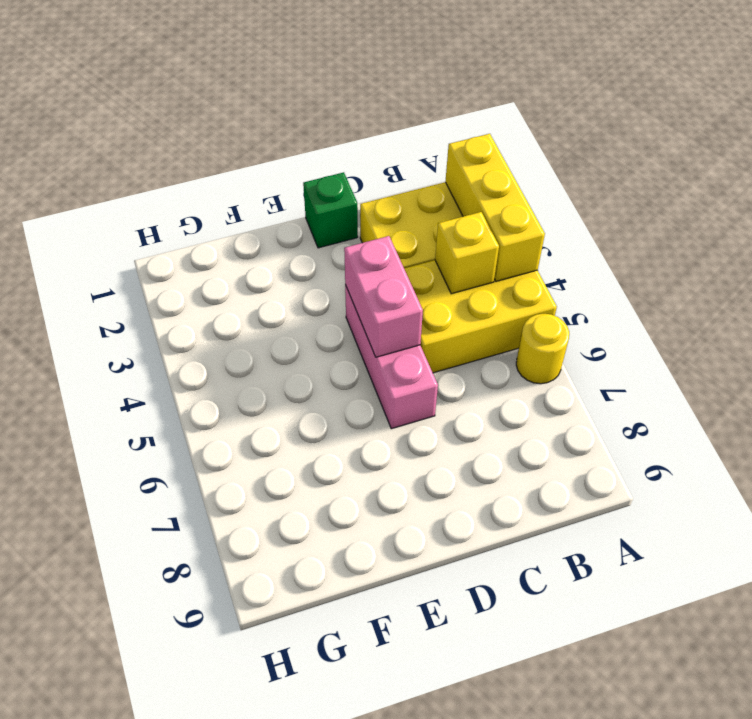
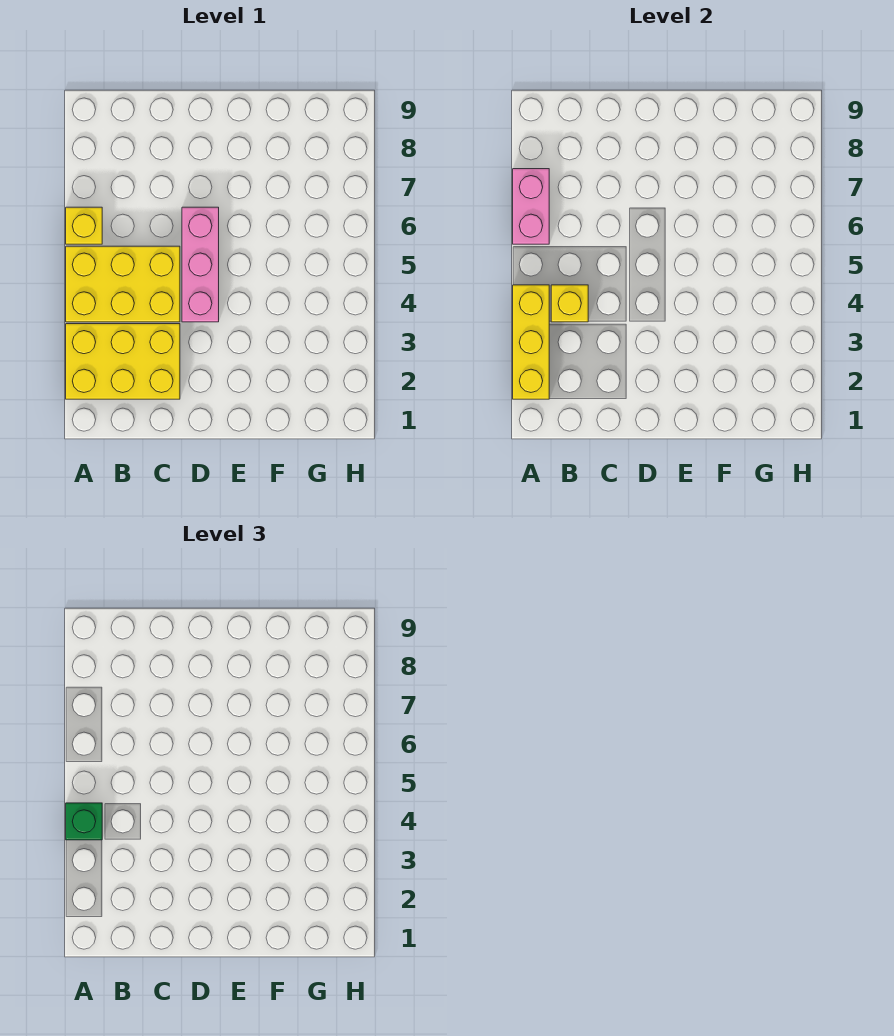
yellow round brick A6 level 1 -> yellow brick A6 level 1
green brick D1 level 1 -> green brick A4 level 3
pink brick D4:D5 level 2 -> pink brick A6:A7 level 2

